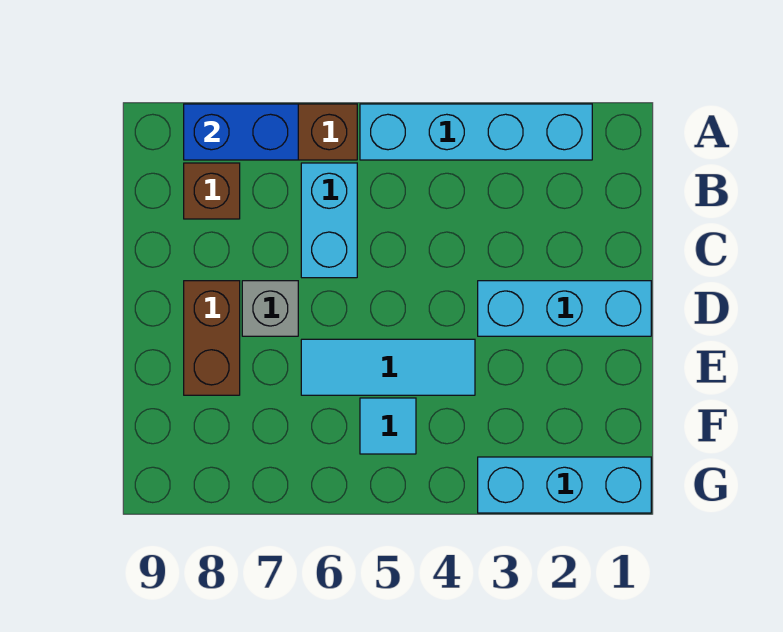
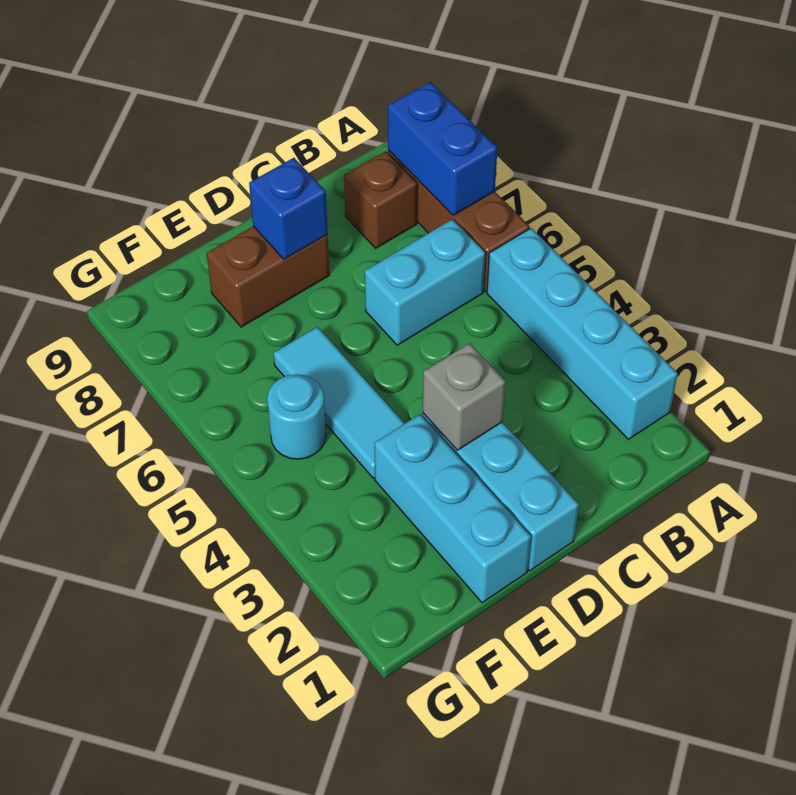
grey brick D7 level 1 -> grey brick D3 level 2
none -> blue brick D8 level 2
cyan tile F5 level 1 -> cyan round brick F5 level 1
cyan brick G1:G3 level 1 -> cyan brick E1:E3 level 1

